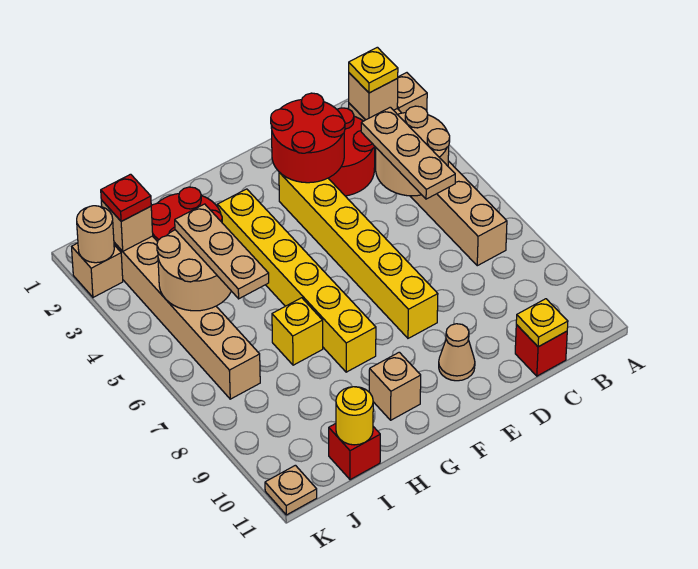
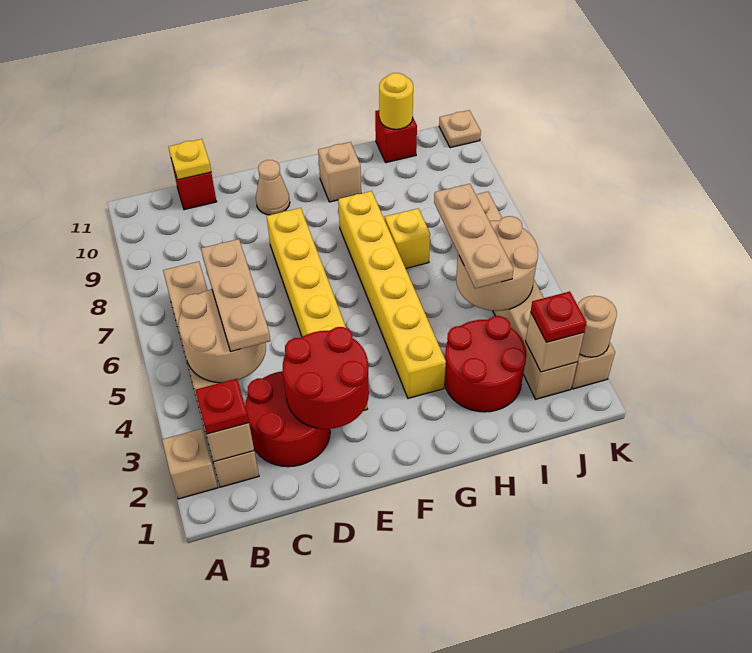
yellow plate B2 level 3 -> red plate B2 level 3

